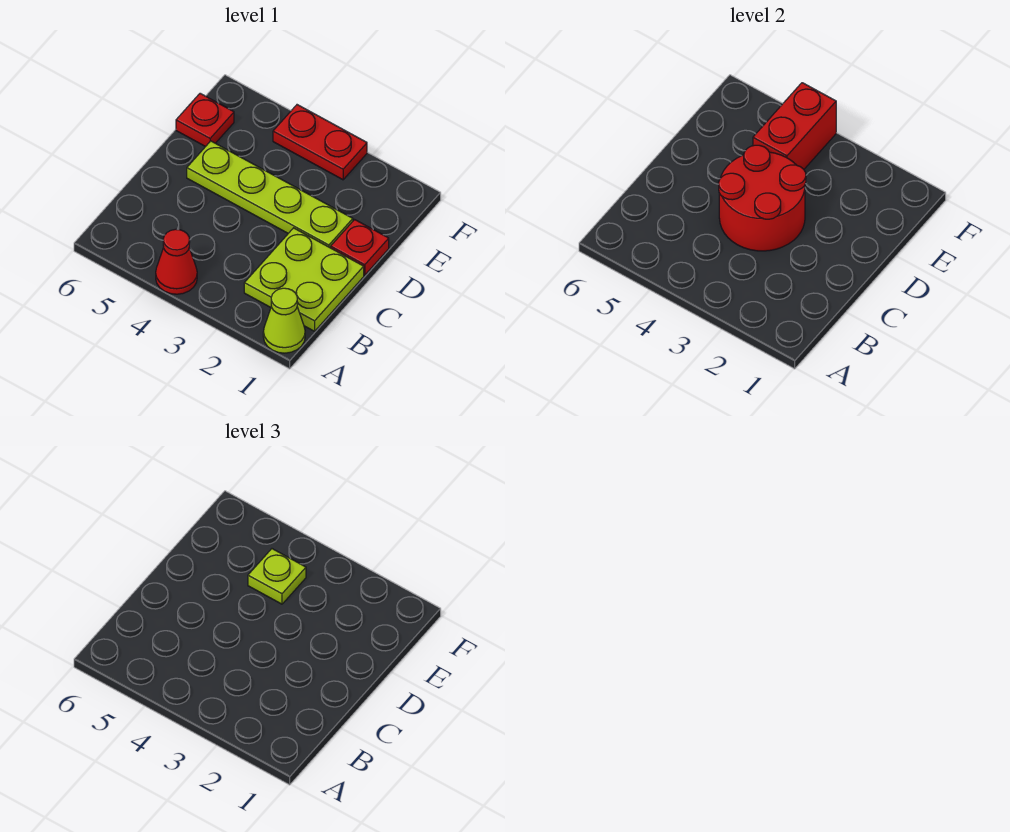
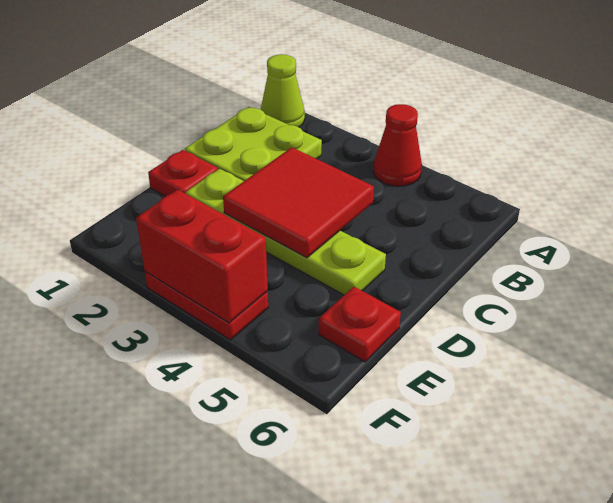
red round brick C3:D4 level 2 -> red tile C3:D4 level 2
red brick E4:F4 level 2 -> red brick F3:F4 level 2
lime plate E4 level 3 -> none

